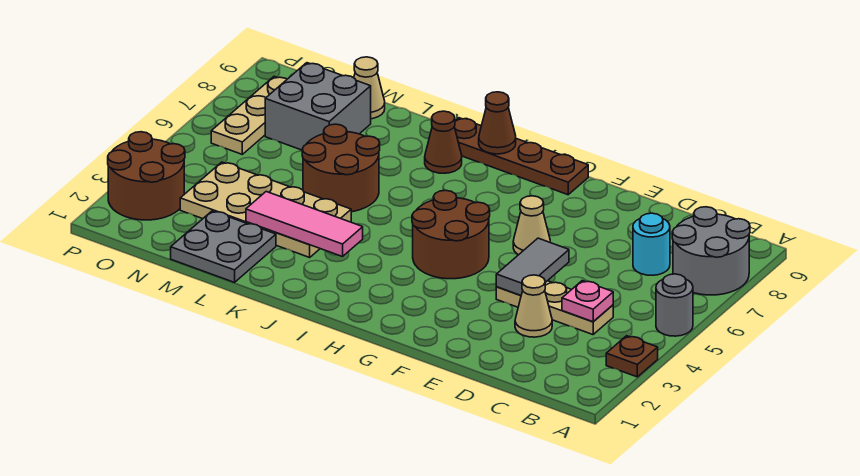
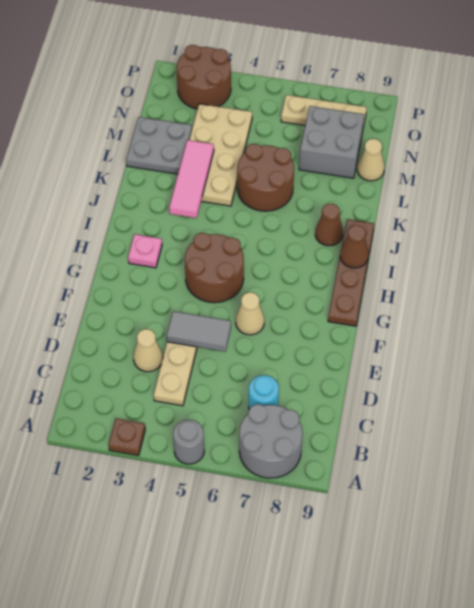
pink plate C4 level 2 -> pink plate H2 level 1

